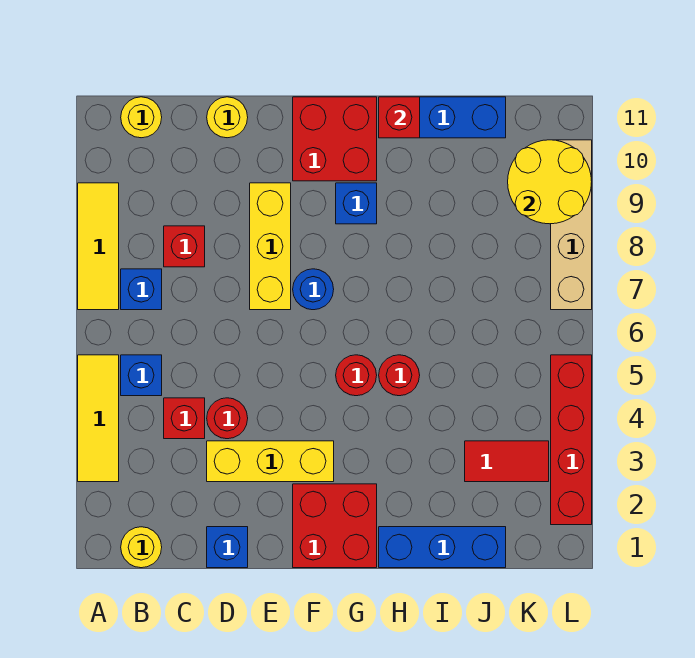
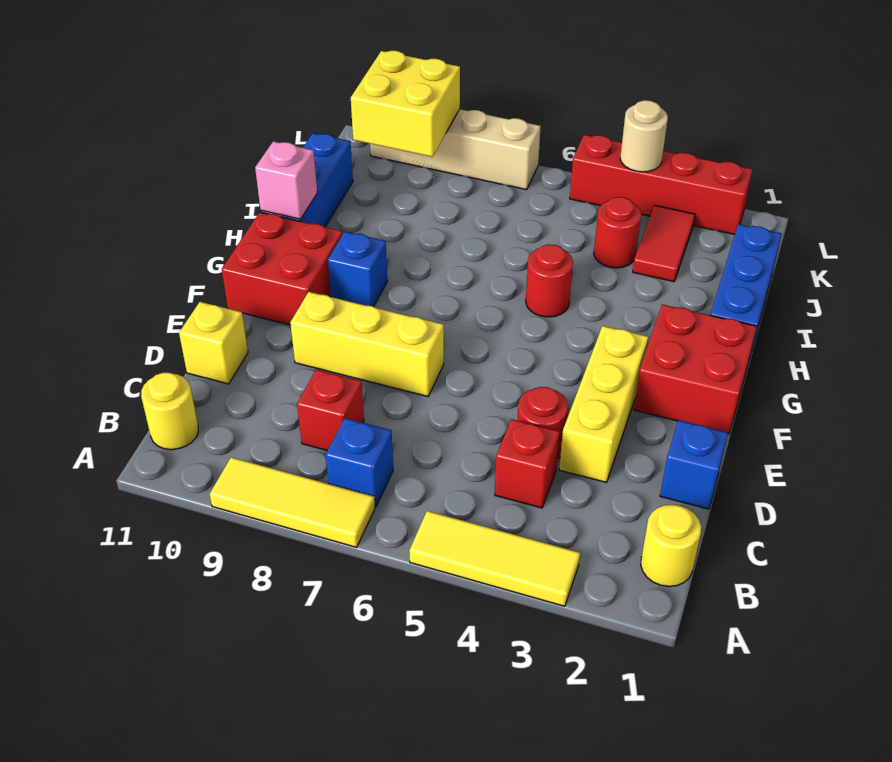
blue brick B5 level 1 -> none
yellow round brick D11 level 1 -> yellow brick D11 level 1
blue round brick F7 level 1 -> none
red round brick G5 level 1 -> red round brick J4 level 1
red brick H11 level 2 -> pink brick H11 level 2
yellow round brick K9:L10 level 2 -> yellow brick K9:L10 level 2
none -> tan round brick L4 level 2

